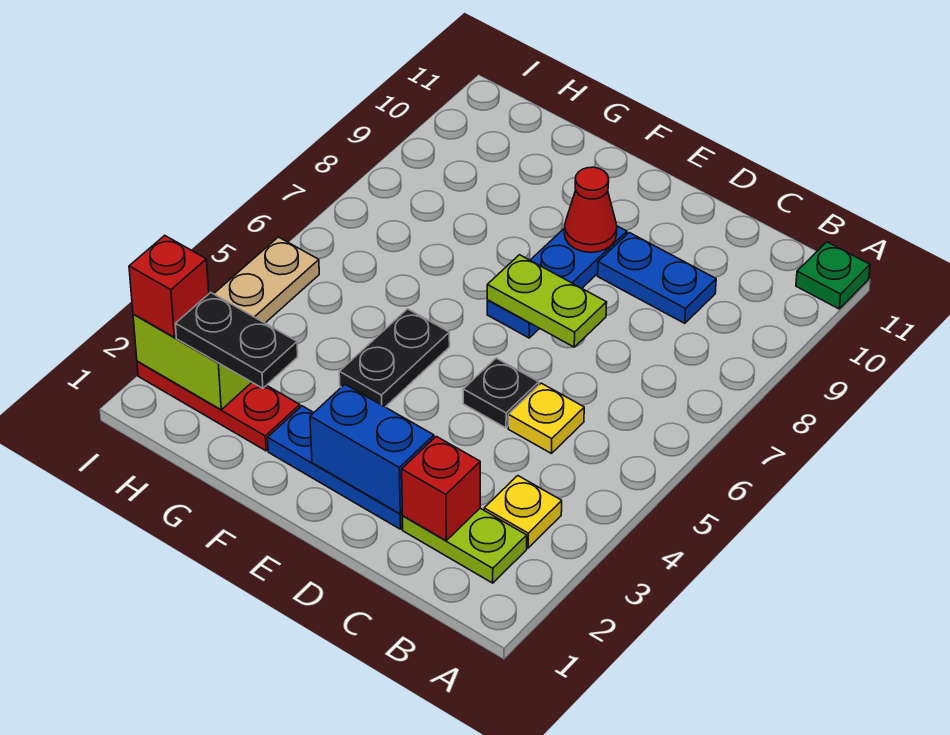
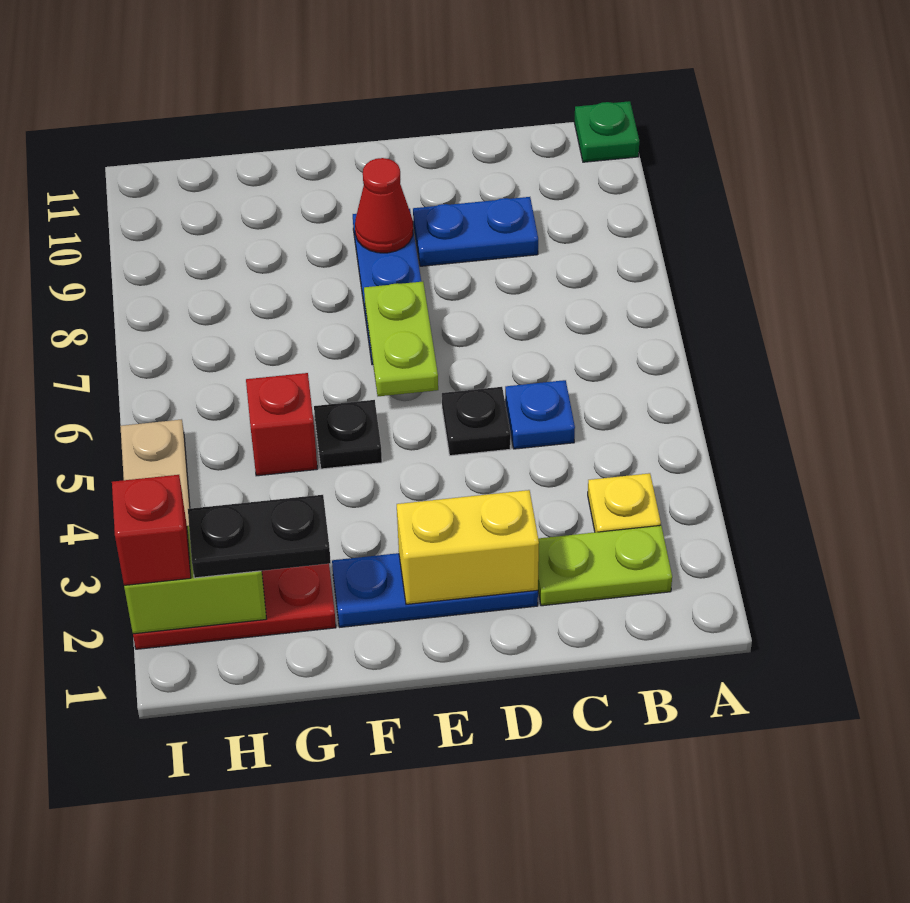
red brick C2 level 2 -> red brick G5 level 1
yellow plate C5 level 1 -> blue plate C5 level 1
blue brick D2:E2 level 2 -> yellow brick D2:E2 level 2
lime plate D7:E7 level 2 -> lime plate E6:E7 level 2
black plate F4:F5 level 1 -> black plate F5 level 1

